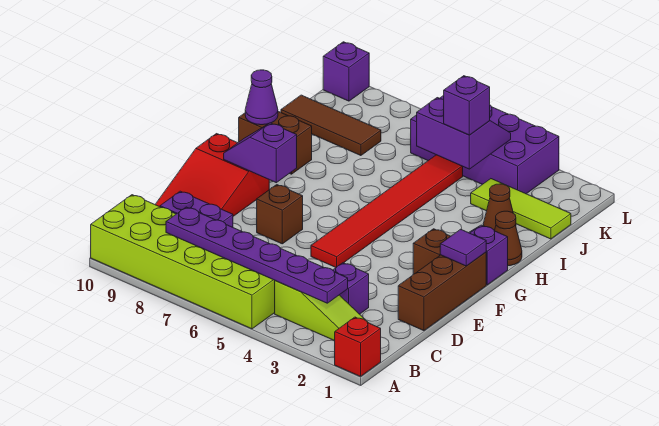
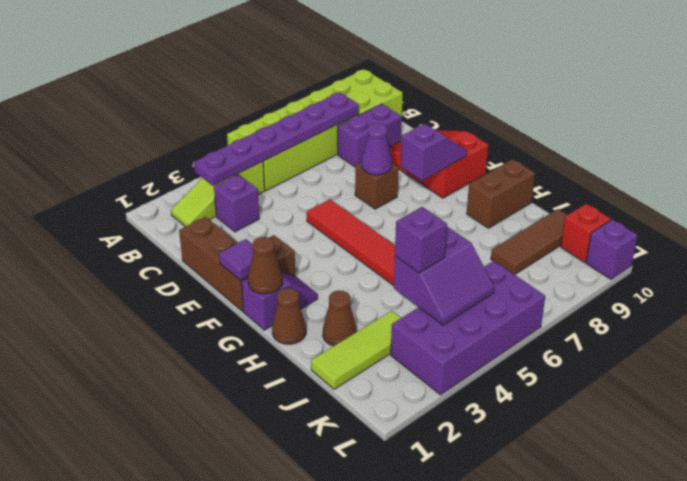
red brick A1 level 1 -> red brick K10 level 1
none -> brown cone G1 level 2
purple cone H10 level 2 -> purple cone E7 level 2

